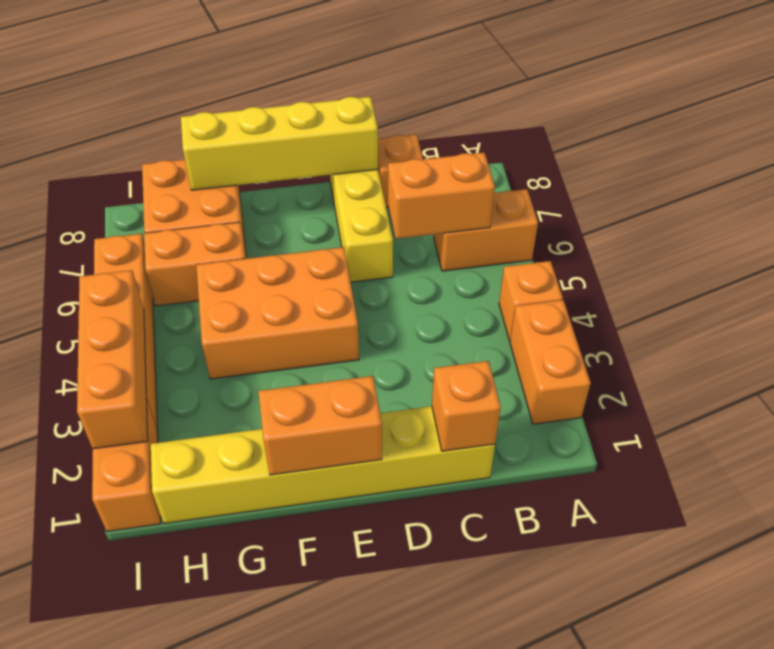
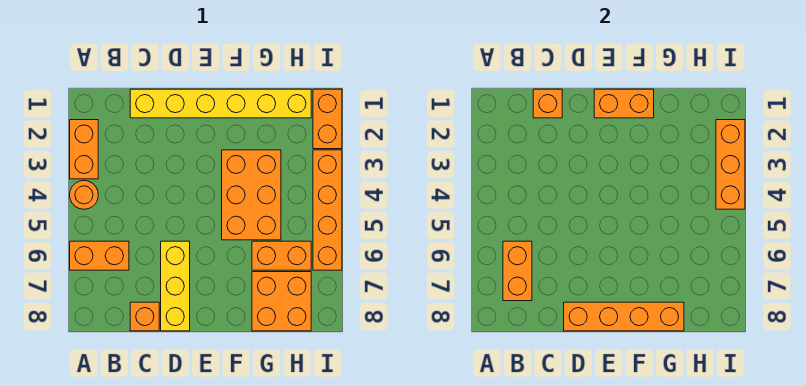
orange brick A4 level 1 -> orange round brick A4 level 1
orange brick B6:C6 level 2 -> orange brick B6:B7 level 2
yellow brick D8:G8 level 2 -> orange brick D8:G8 level 2
orange brick E4:G5 level 1 -> orange brick F3:G5 level 1

